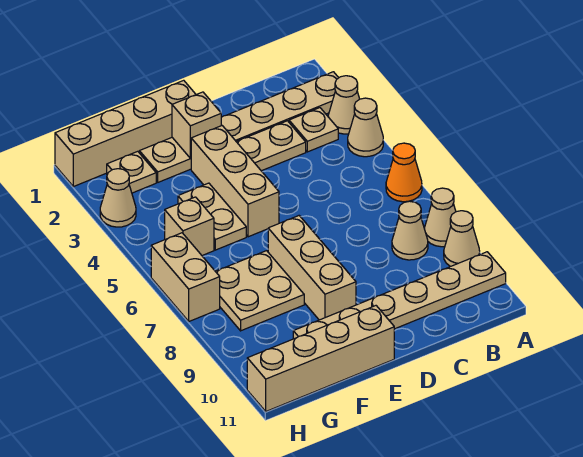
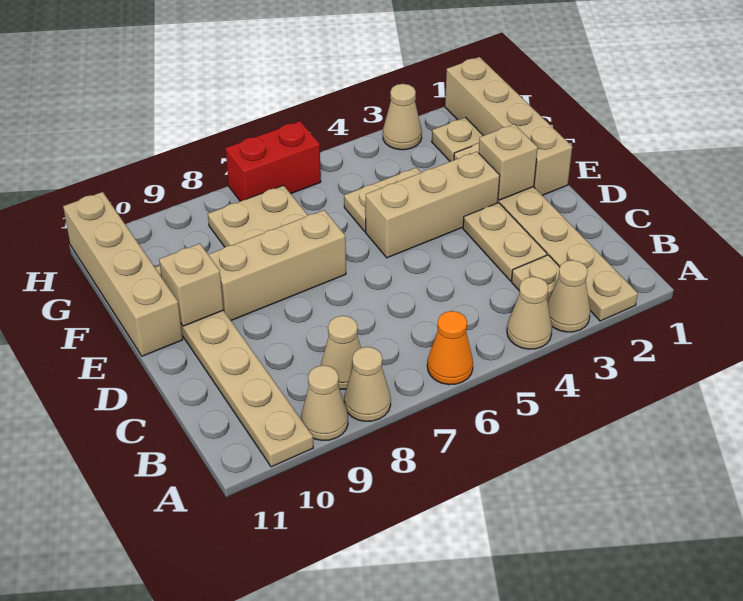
tan brick G5 level 1 -> tan brick E10 level 2
tan brick H6:H7 level 1 -> red brick H6:H7 level 1

